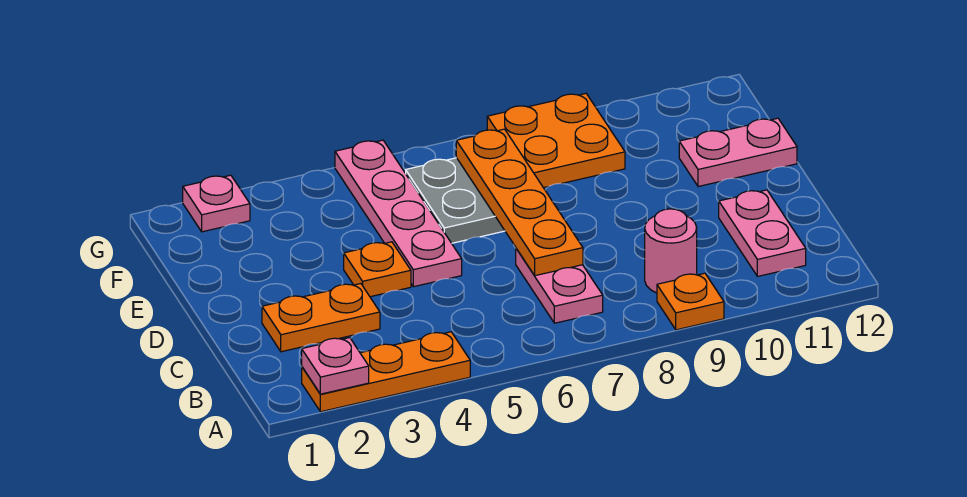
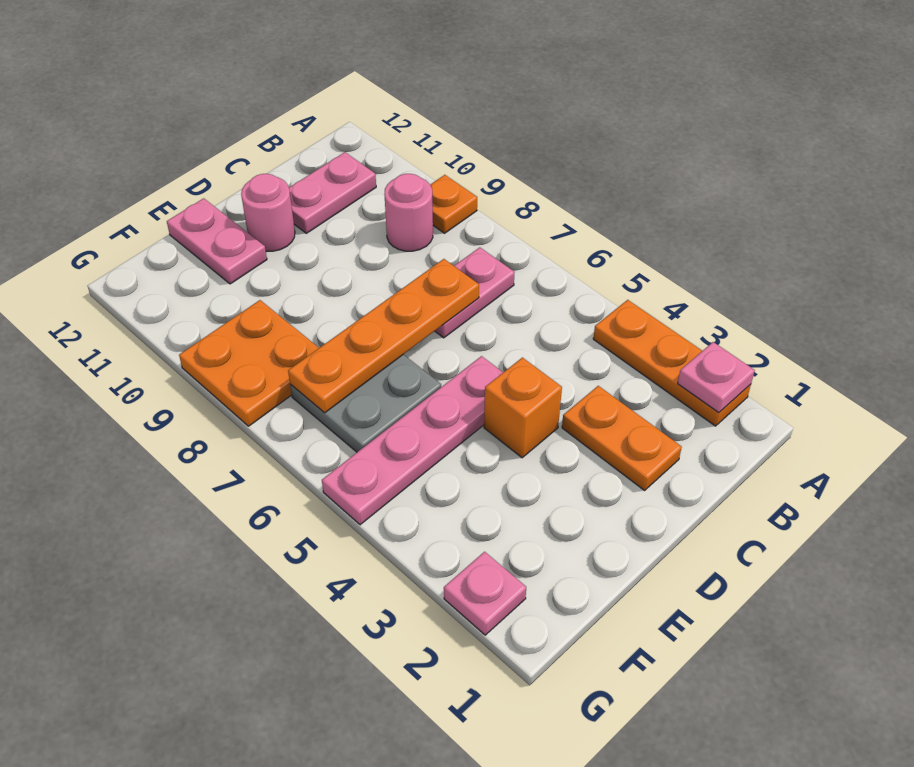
orange plate D4 level 1 -> orange brick D4 level 1
none -> pink round brick D11 level 1

